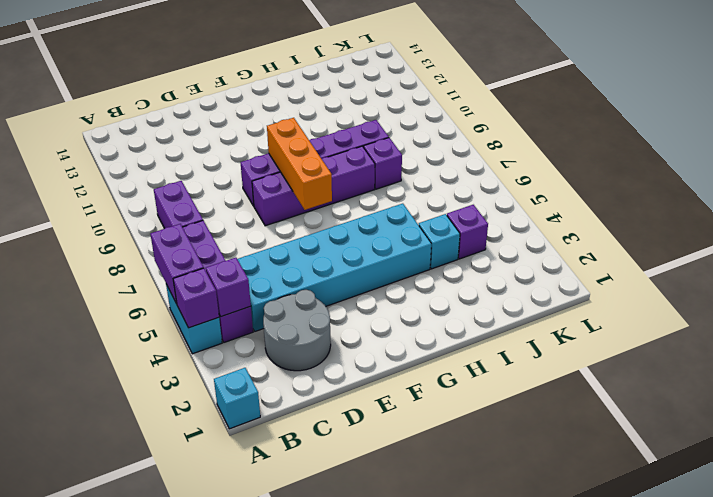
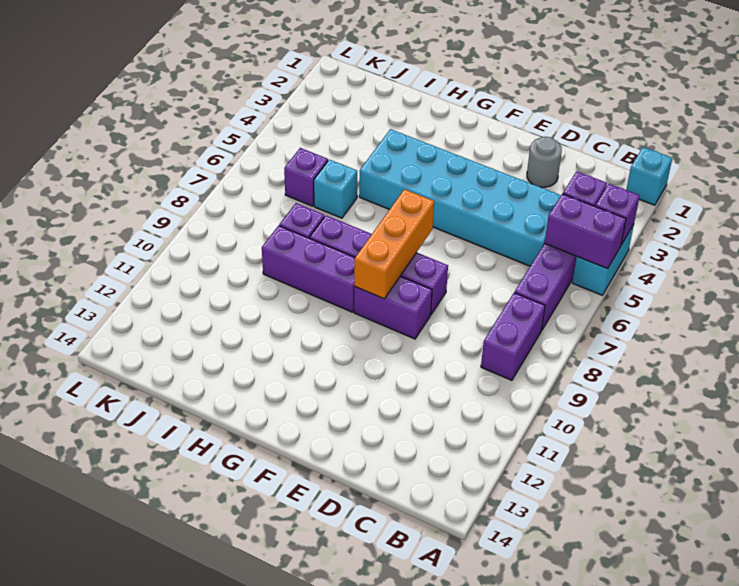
purple brick A5:A6 level 2 -> purple brick A5:B5 level 2
grey round brick C2:D3 level 1 -> grey round brick D2 level 1
cyan brick I4 level 1 -> cyan brick I6 level 1
purple brick J4 level 1 -> purple brick J6 level 1

